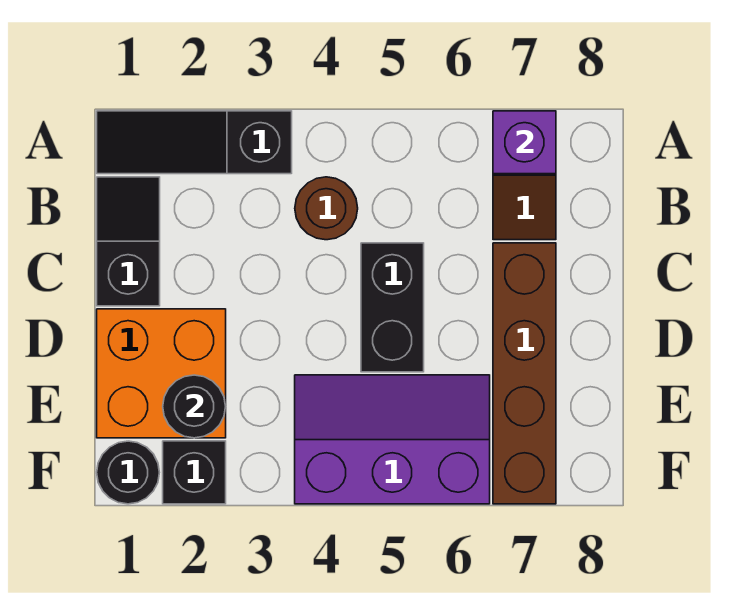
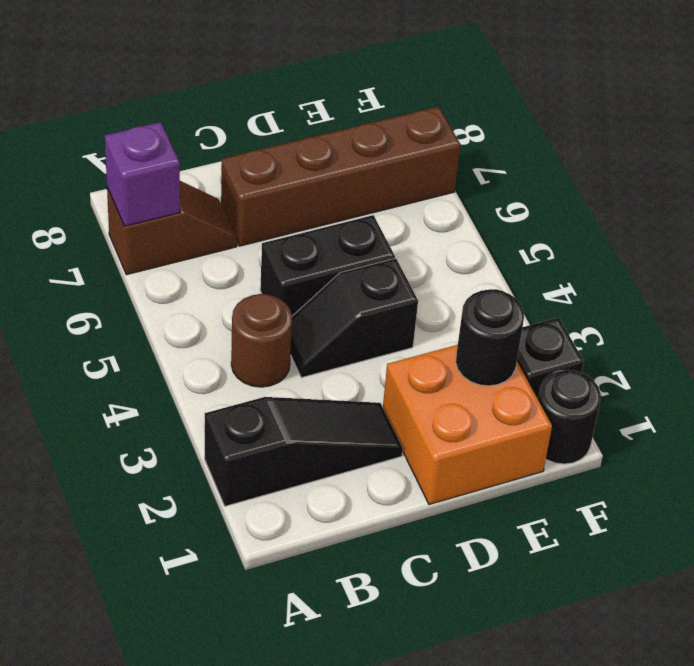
black slope A1:A3 level 1 top 3 -> black slope A2:C2 level 1 top A
black slope B1:C1 level 1 top C -> black slope C4:D4 level 1 top D
purple slope E4:F6 level 1 top F -> none

